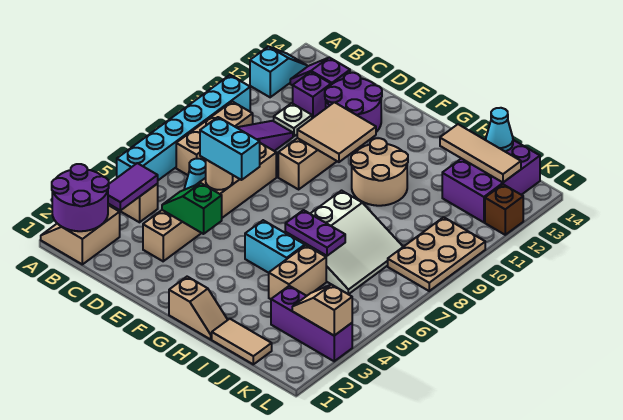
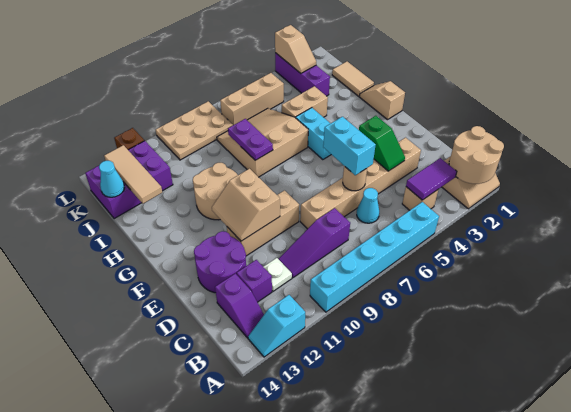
purple round brick A1:B2 level 2 -> tan round brick A1:B2 level 2
tan brick B7:B9 level 1 -> tan brick K5:K7 level 1
tan tile E10:F11 level 2 -> tan slope E10:F11 level 2 top 10
white slope H6:J8 level 1 top H -> tan slope H6:J8 level 1 top H
purple plate H6:I6 level 2 -> purple plate H8:I8 level 2

